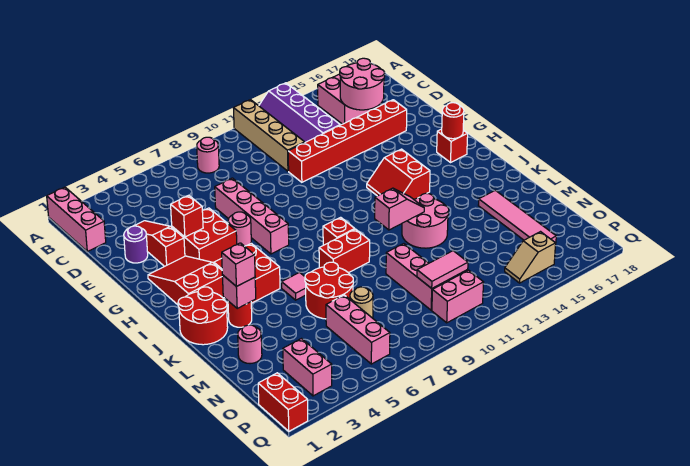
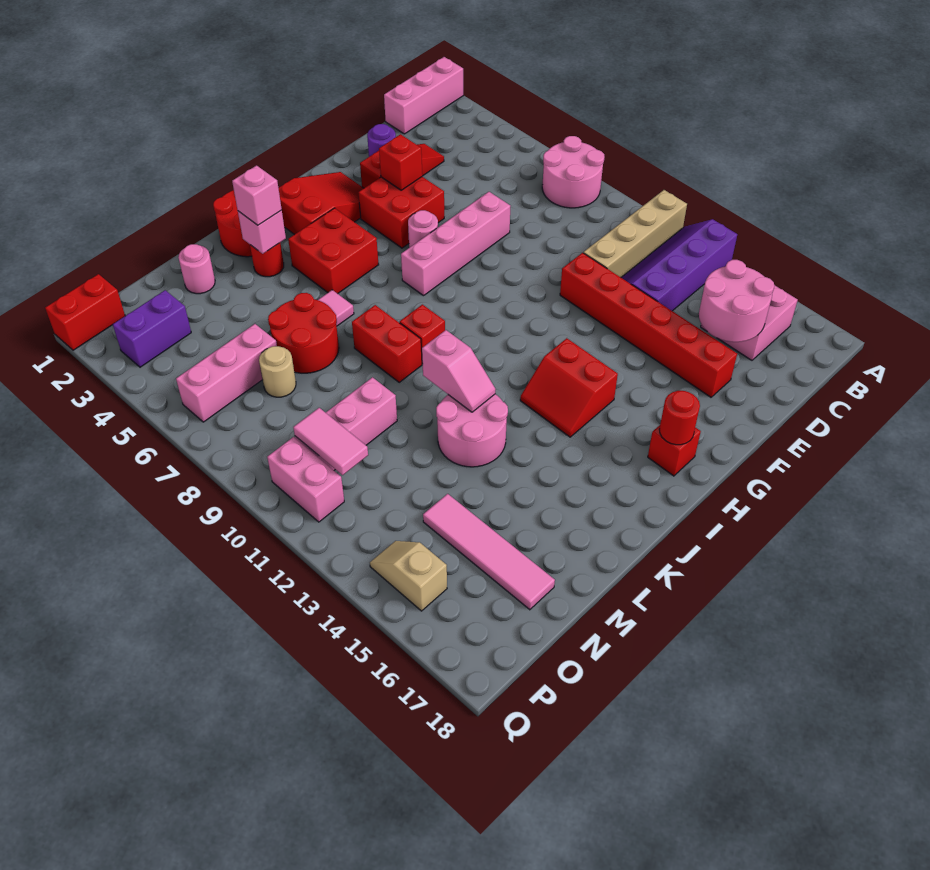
pink round brick B8 level 1 -> pink round brick A7:B8 level 1
red slope H13:I14 level 1 top 14 -> red slope H13:I14 level 1 top H
pink tile L16:O16 level 1 -> pink tile N14:N17 level 1
pink brick O3:P3 level 1 -> purple brick O3:P3 level 1

